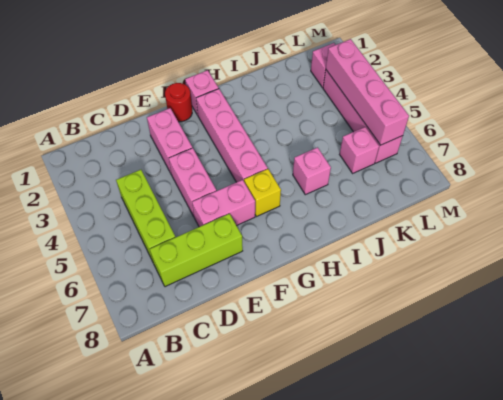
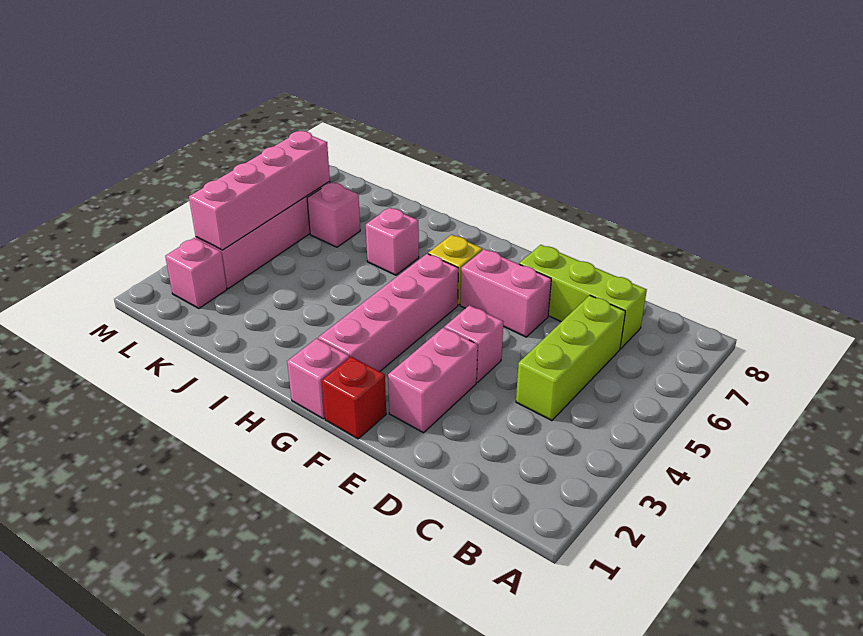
pink brick E4:E5 level 1 -> pink brick E4 level 1
red round brick F1 level 1 -> red brick F1 level 1

